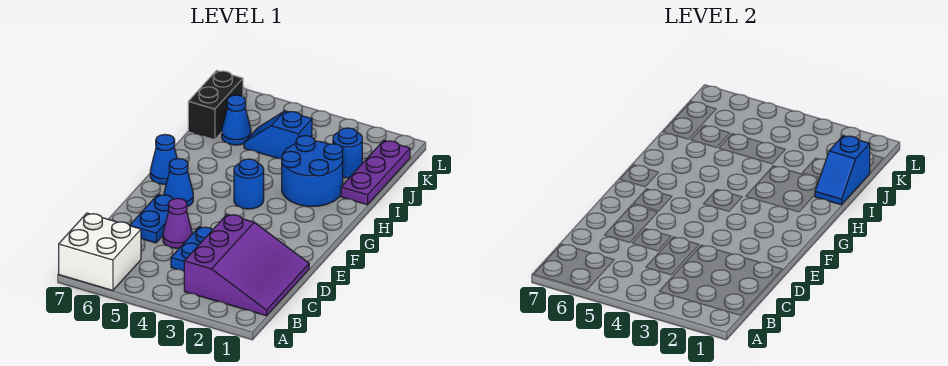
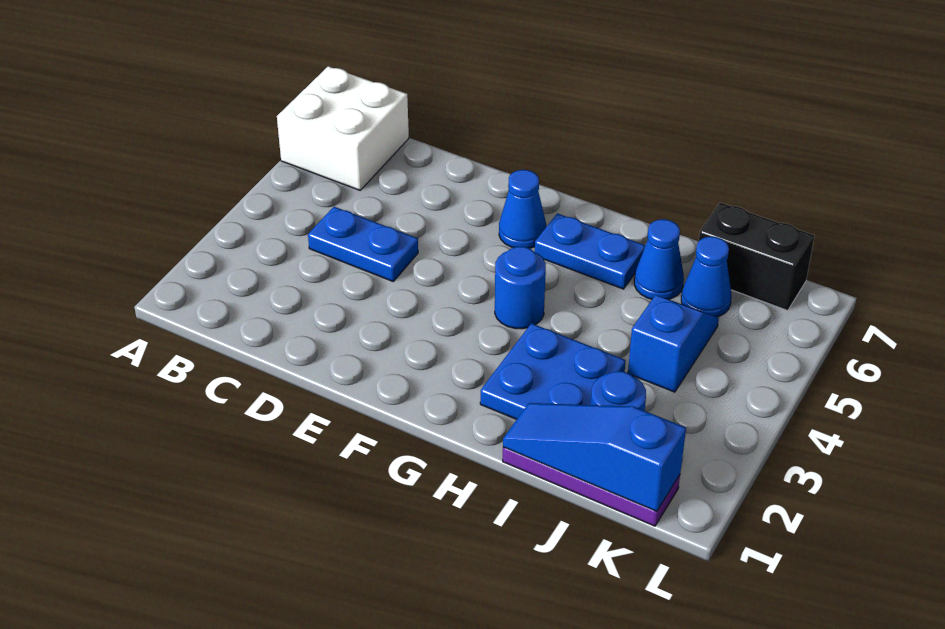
purple slope B1:D3 level 1 top 3 -> none
purple cone D5 level 1 -> none
blue plate D6:E6 level 1 -> blue plate G6:H6 level 1
blue cone G7 level 1 -> blue cone I6 level 1
blue round brick H2:I3 level 1 -> blue plate H2:I3 level 1
blue slope I1:J1 level 2 top J -> blue slope I1:K1 level 2 top K

